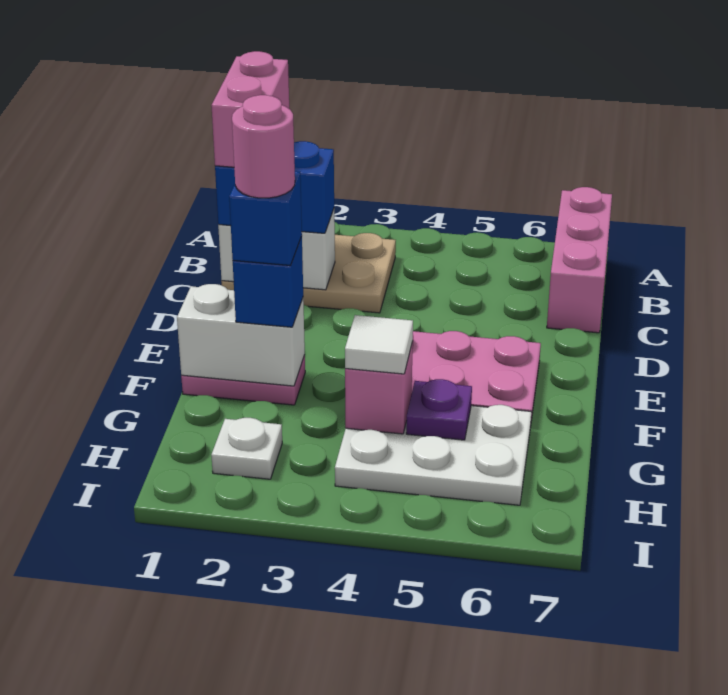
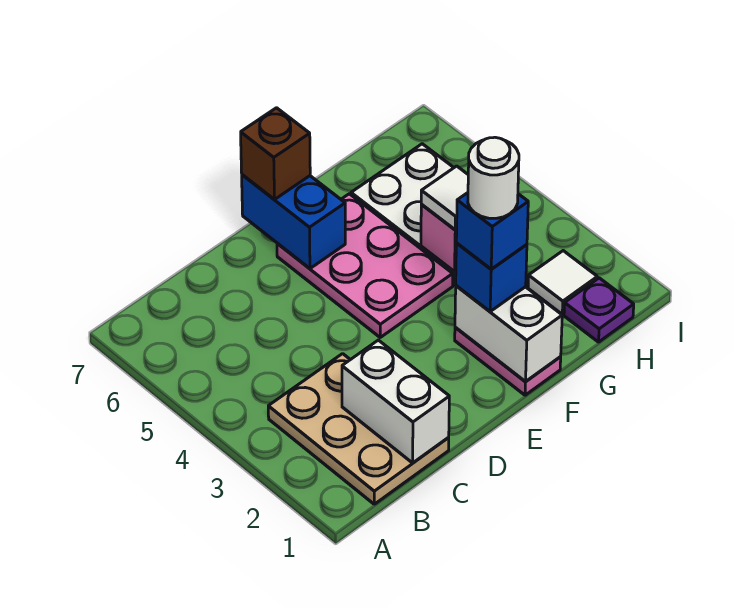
pink brick A7:C7 level 1 -> none
pink brick B1:C1 level 4 -> none
blue brick C1:C2 level 3 -> blue brick E6:E7 level 2
none -> brown brick E7 level 3
pink round brick F2 level 5 -> white round brick F2 level 5
purple plate G5 level 2 -> purple plate H1 level 1
white plate H2 level 1 -> white tile H2 level 1

